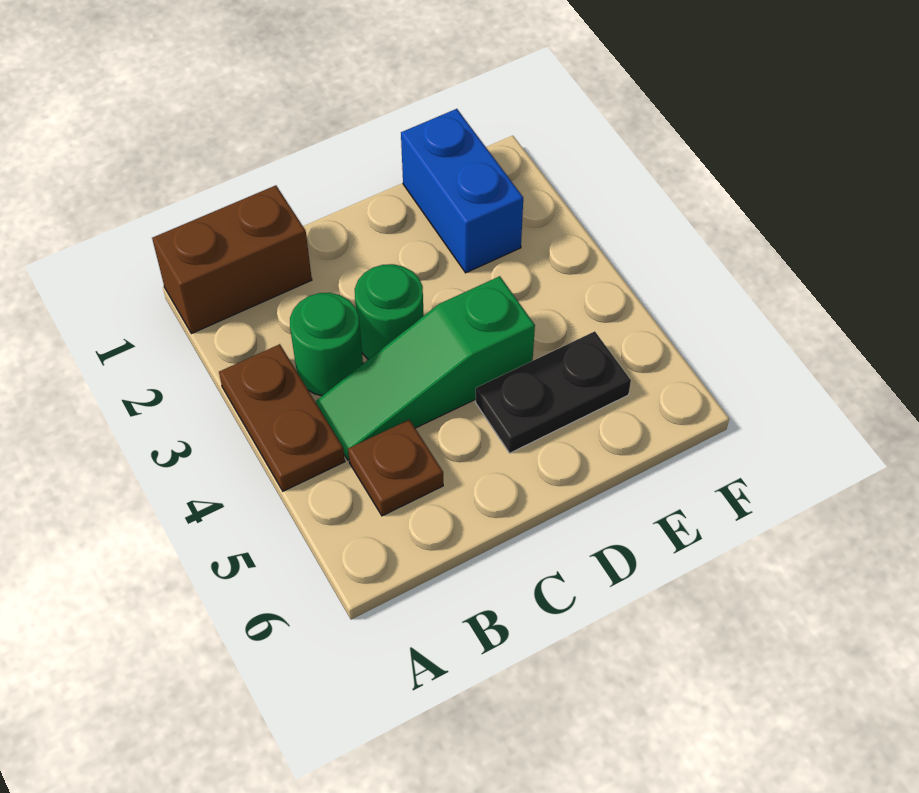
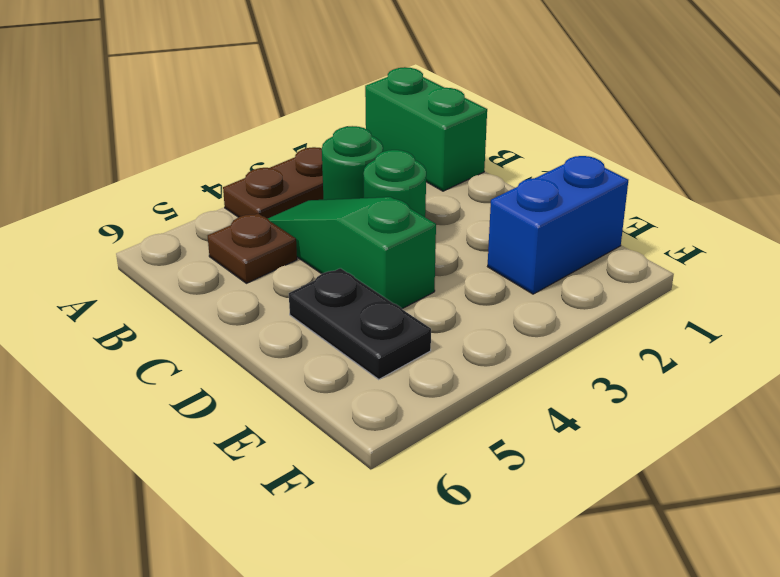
brown brick A1:B1 level 1 -> green brick A1:B1 level 1

